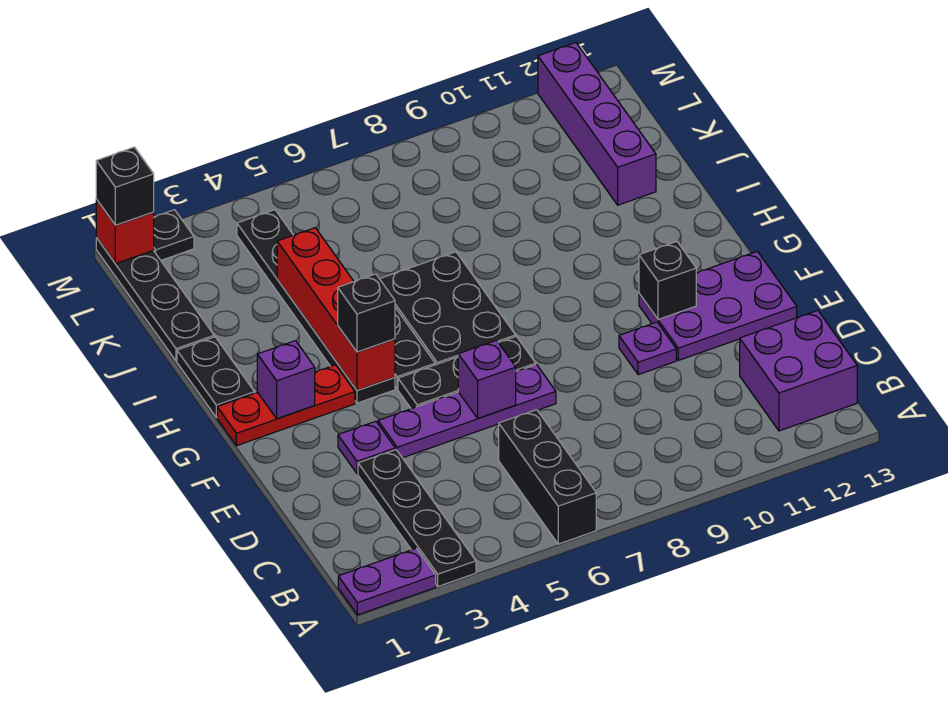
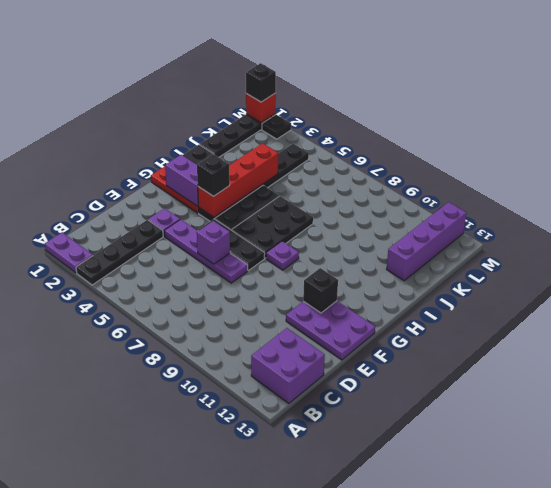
black brick A6:C6 level 1 -> none
purple plate E10 level 1 -> purple plate G8 level 1
purple brick G2 level 2 -> purple brick G2:G3 level 2

